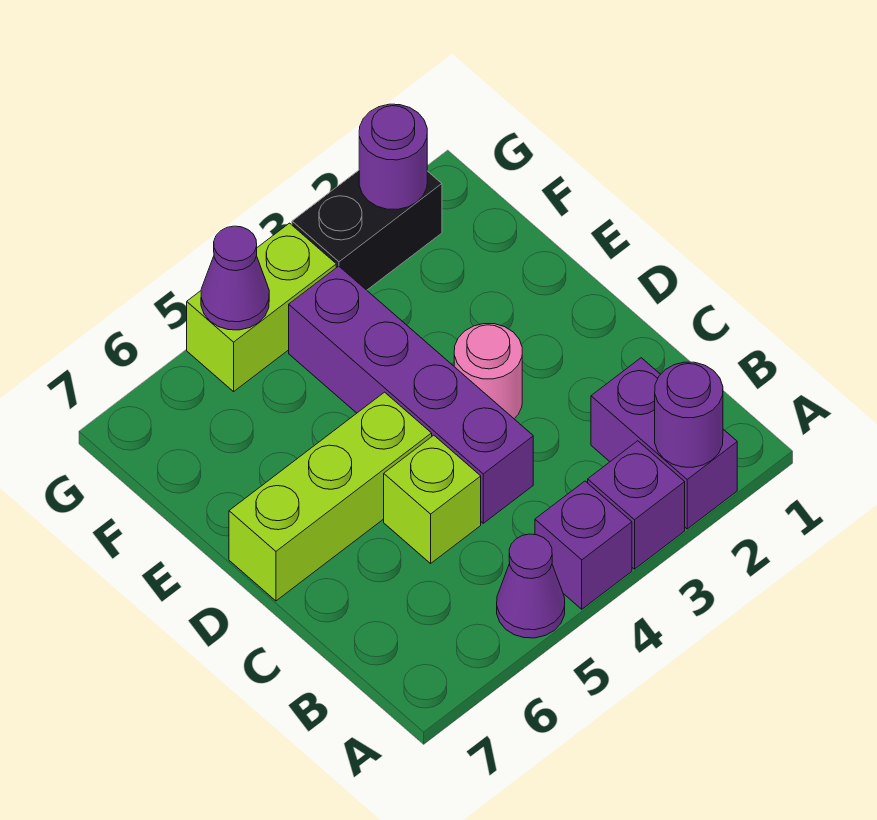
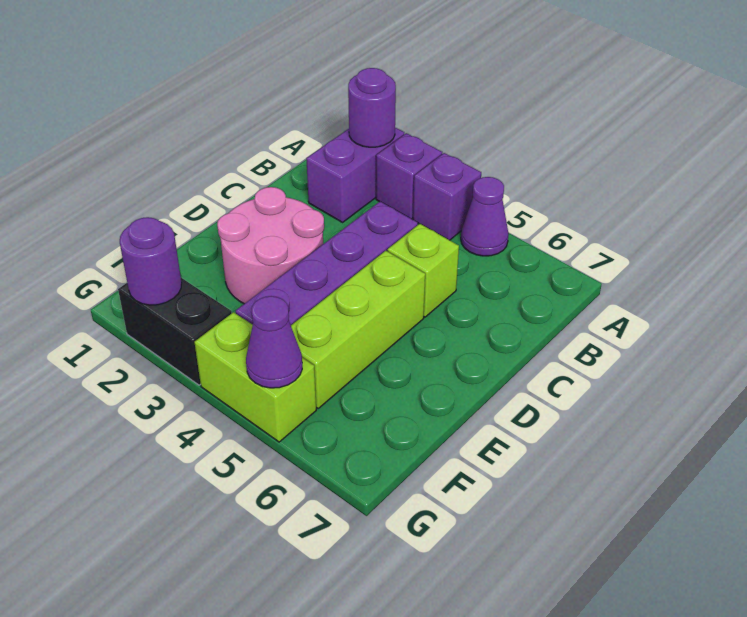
pink round brick D3 level 1 -> pink round brick D2:E3 level 1
lime brick D5:D7 level 1 -> lime brick D5:F5 level 1

